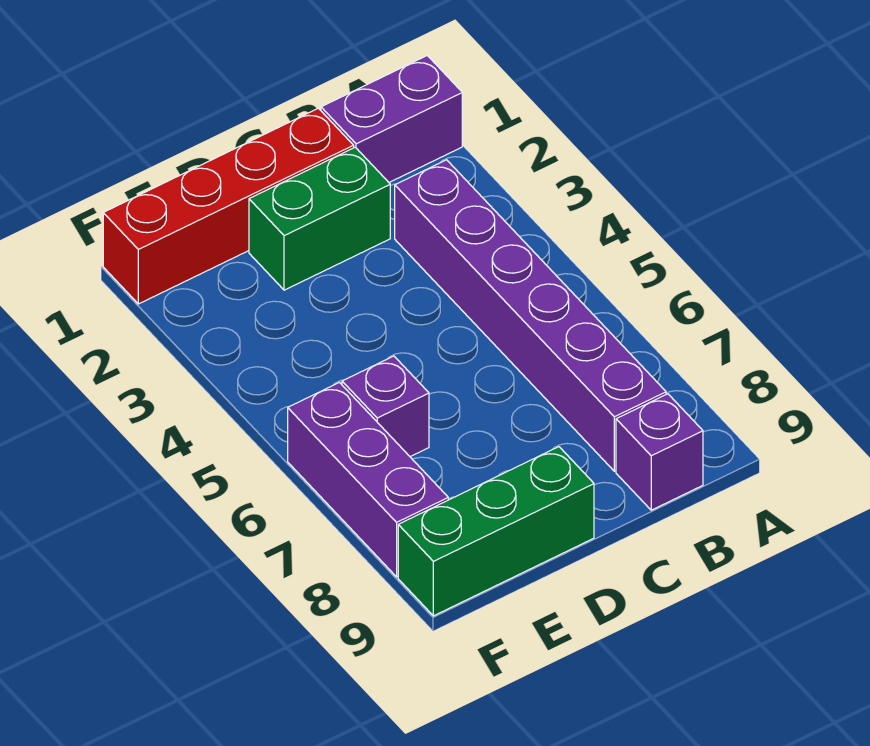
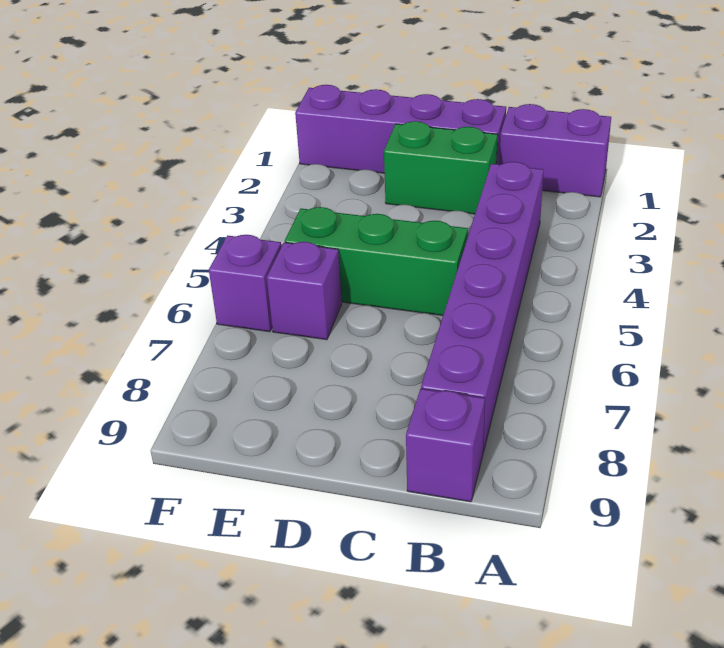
red brick C1:F1 level 1 -> purple brick C1:F1 level 1
green brick D9:F9 level 1 -> green brick C5:E5 level 1
purple brick F6:F8 level 1 -> purple brick F6 level 1

